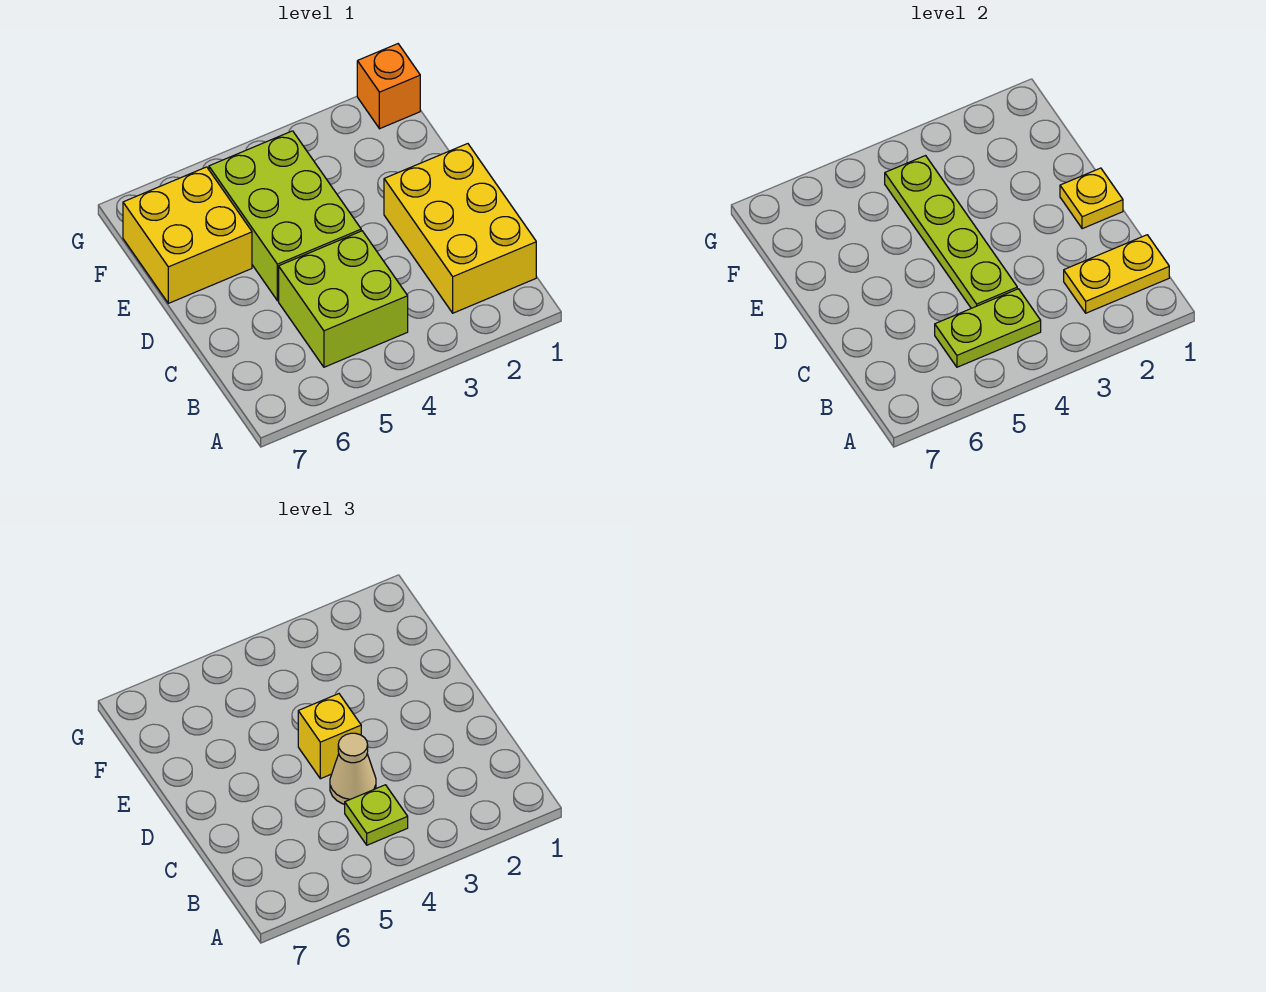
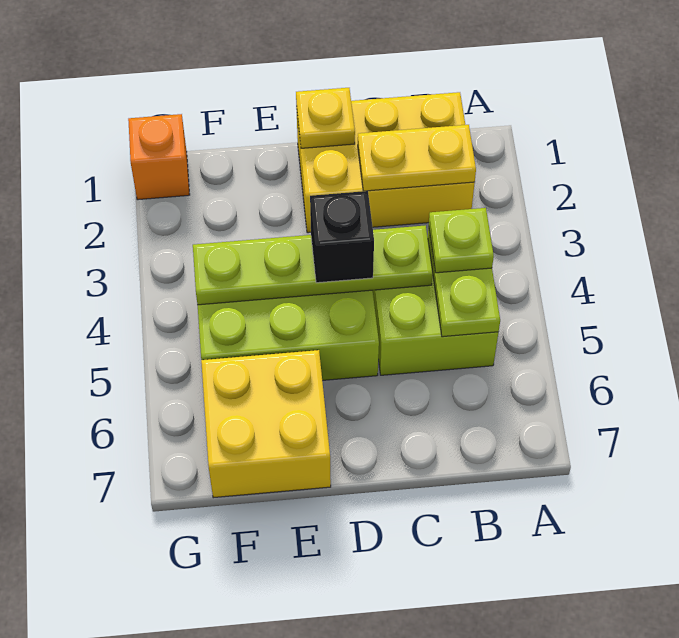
yellow plate B1:B2 level 2 -> yellow plate B2:C2 level 2
tan cone C4 level 3 -> none
yellow brick D4 level 3 -> black brick D4 level 3

